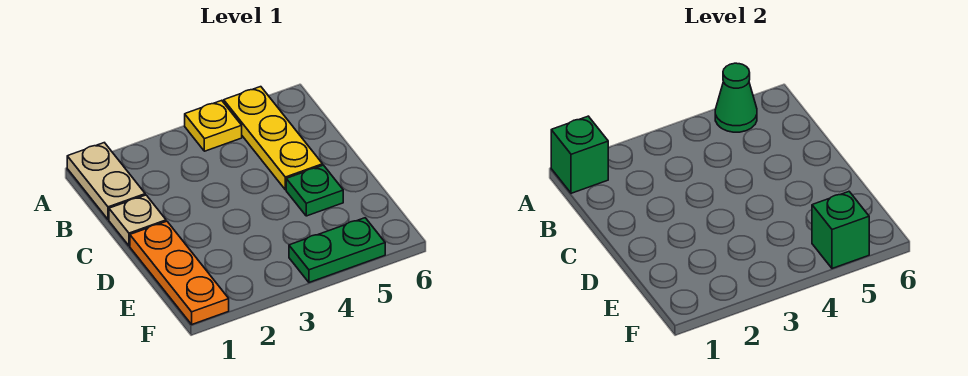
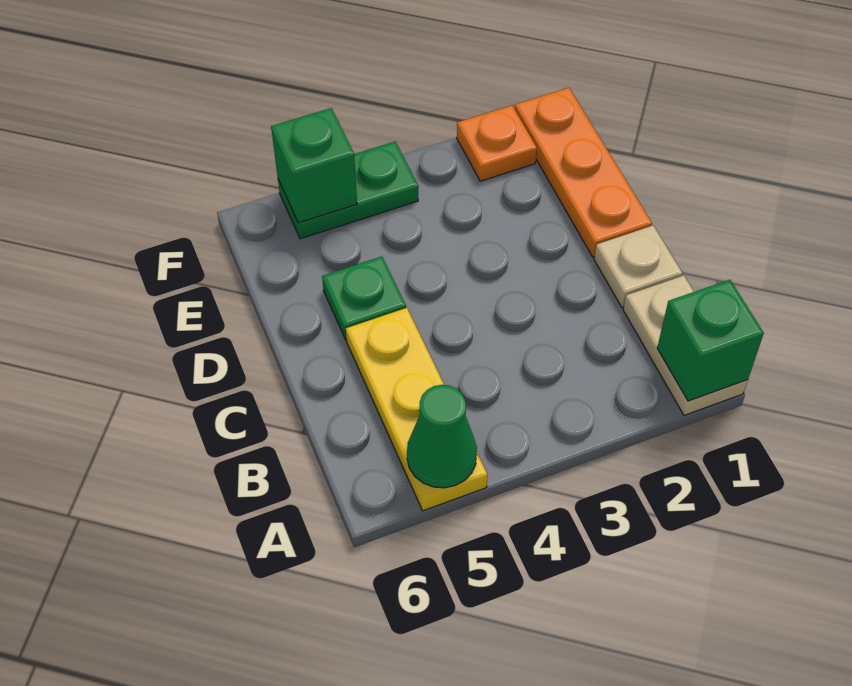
yellow plate A4 level 1 -> none
none -> orange plate F2 level 1

